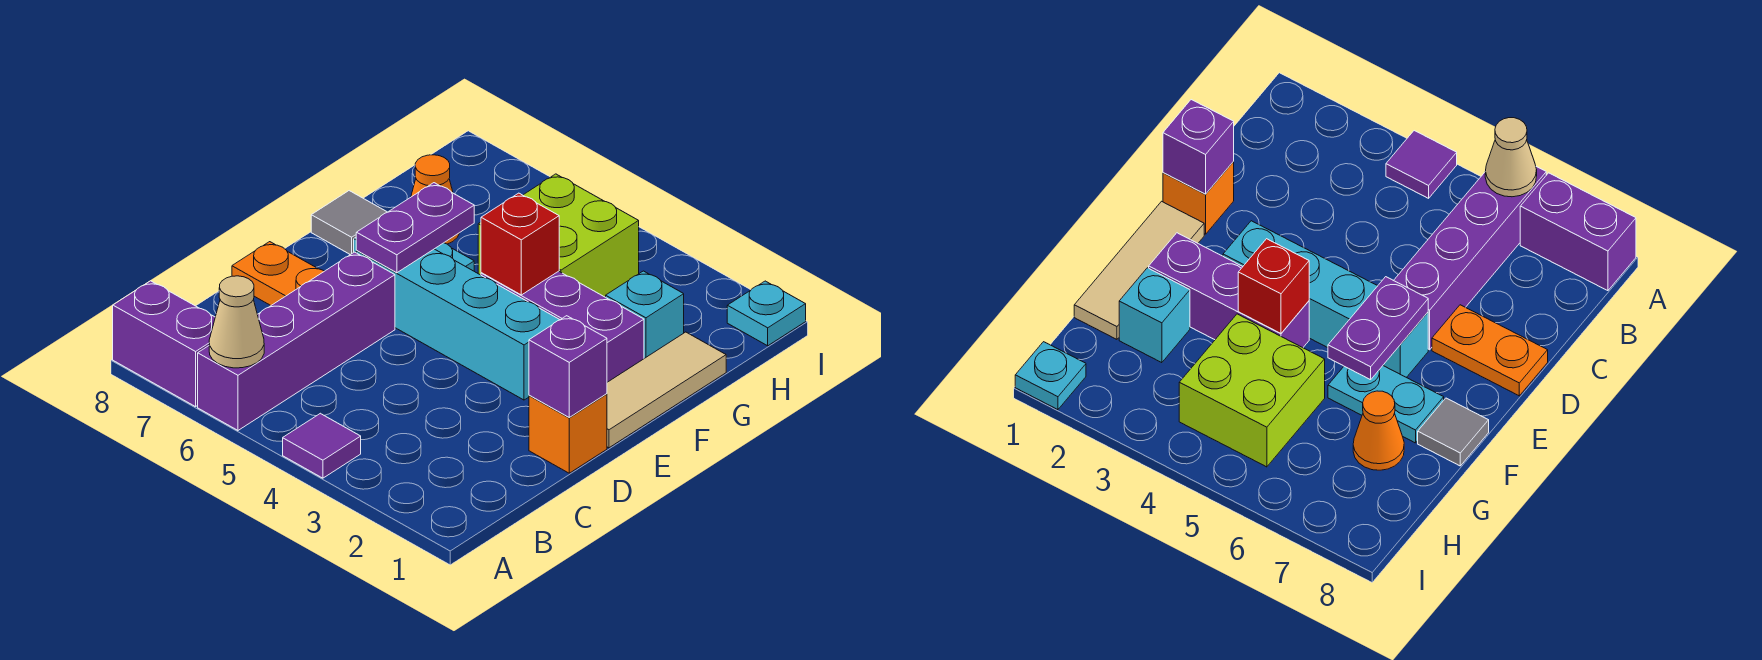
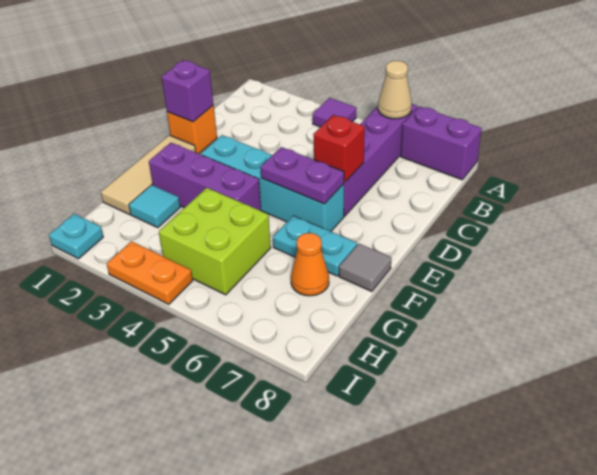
orange plate D7:D8 level 1 -> orange plate I3:I4 level 1
purple plate E6:F6 level 2 -> purple plate E5:E6 level 2
red brick F4 level 2 -> red brick D6 level 2
cyan brick G2 level 1 -> cyan tile G2 level 1

